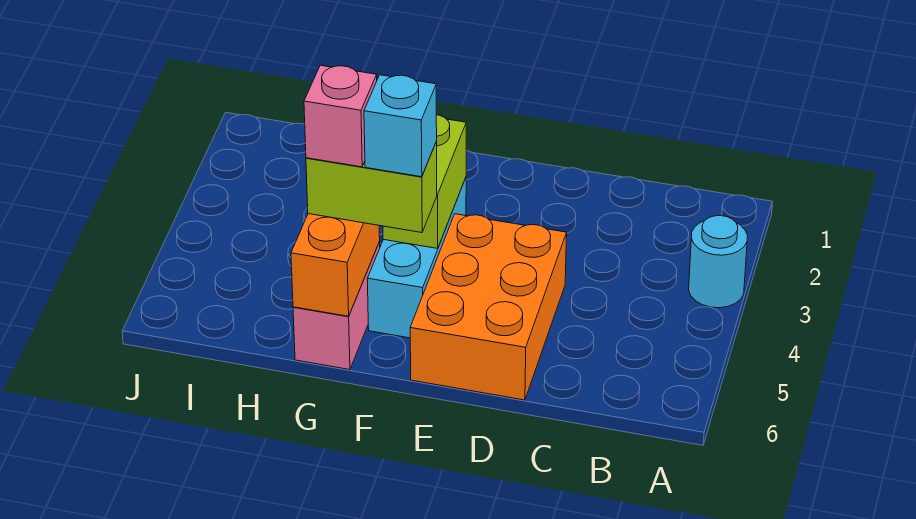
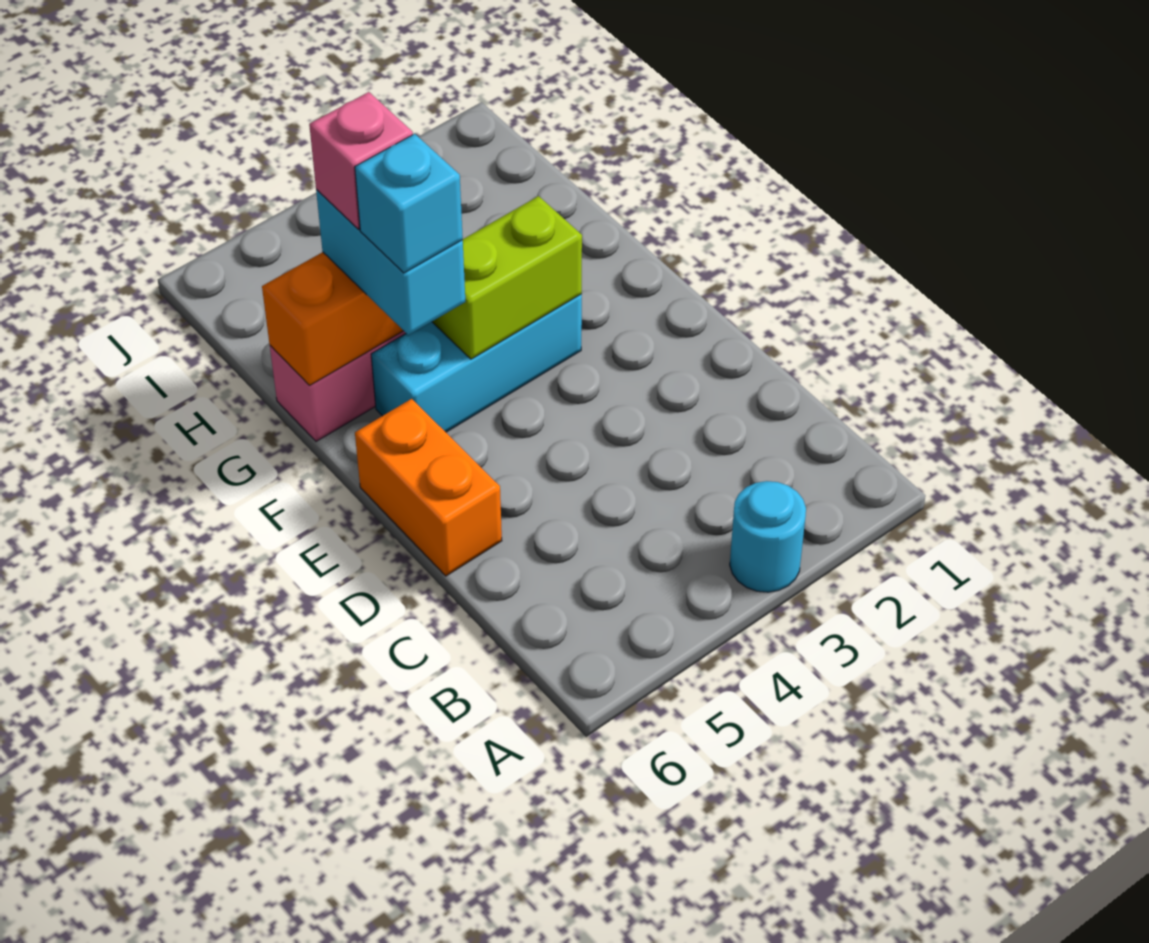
orange brick D4:E6 level 1 -> orange brick D6:E6 level 1
lime brick F5:G5 level 3 -> cyan brick F5:G5 level 3

